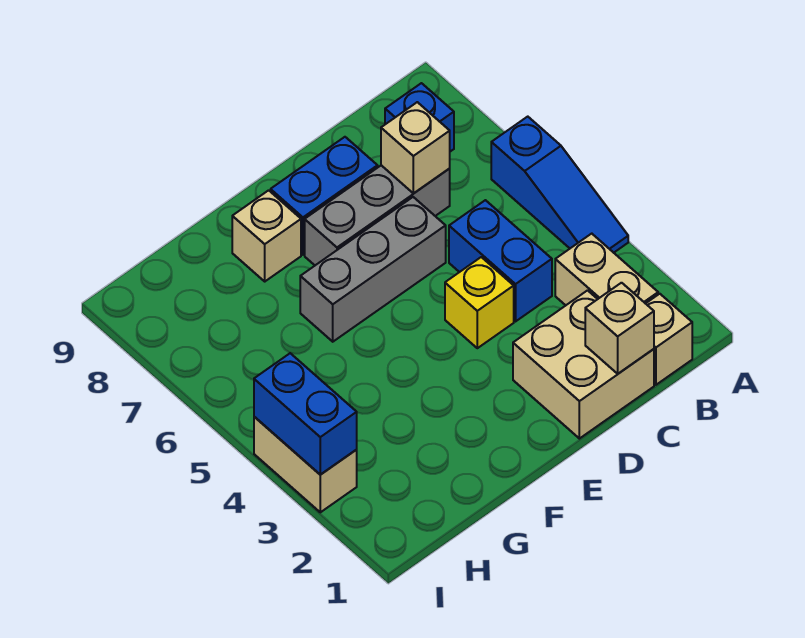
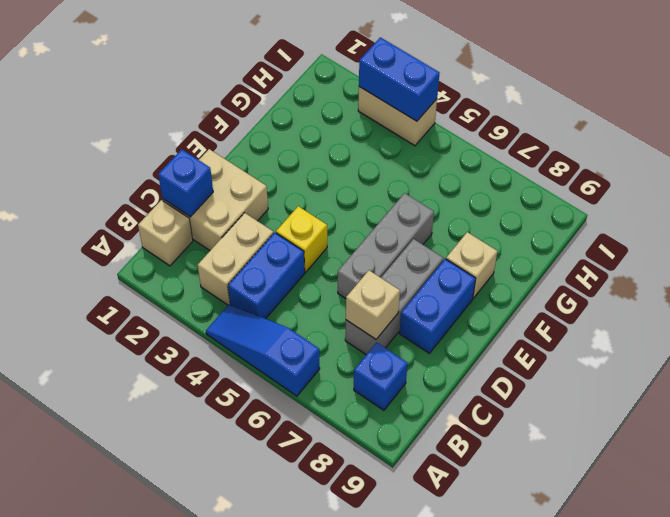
tan brick B2:B3 level 1 -> tan brick B3:C3 level 1
tan brick C1 level 2 -> blue brick C1 level 2
blue brick C4:C5 level 1 -> blue brick B4:C4 level 1

